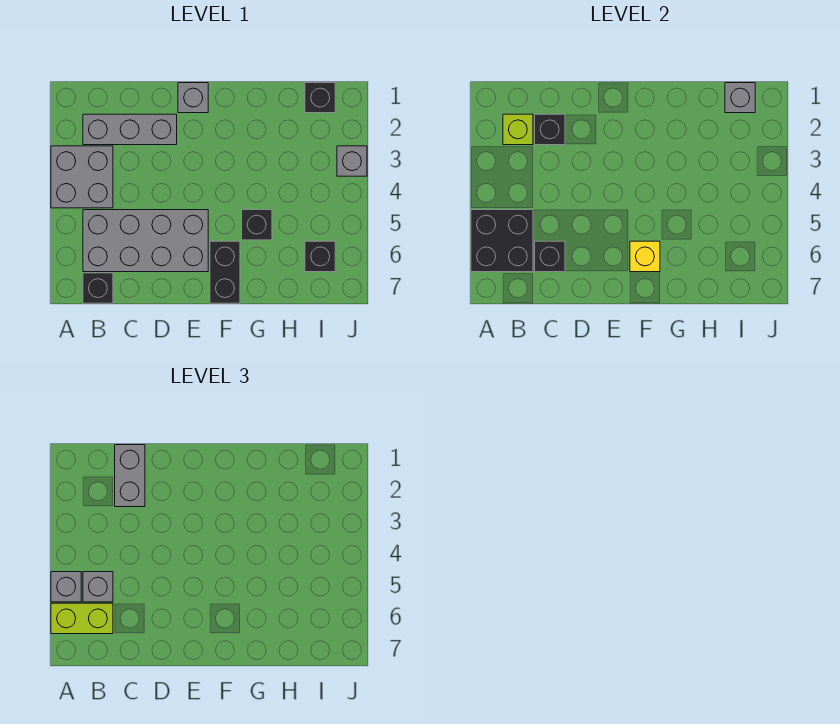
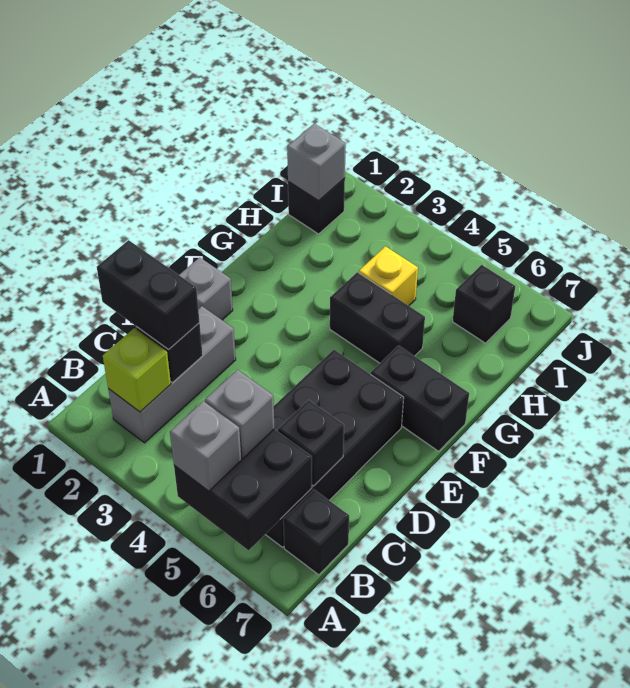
grey brick A3:B4 level 1 -> none
lime brick A6:B6 level 3 -> none
grey brick B5:E6 level 1 -> black brick B5:E6 level 1
grey brick C1:C2 level 3 -> black brick C1:C2 level 3
yellow brick F6 level 2 -> yellow brick H4 level 1
black brick G5 level 1 -> black brick G4:G5 level 1
grey brick J3 level 1 -> none

